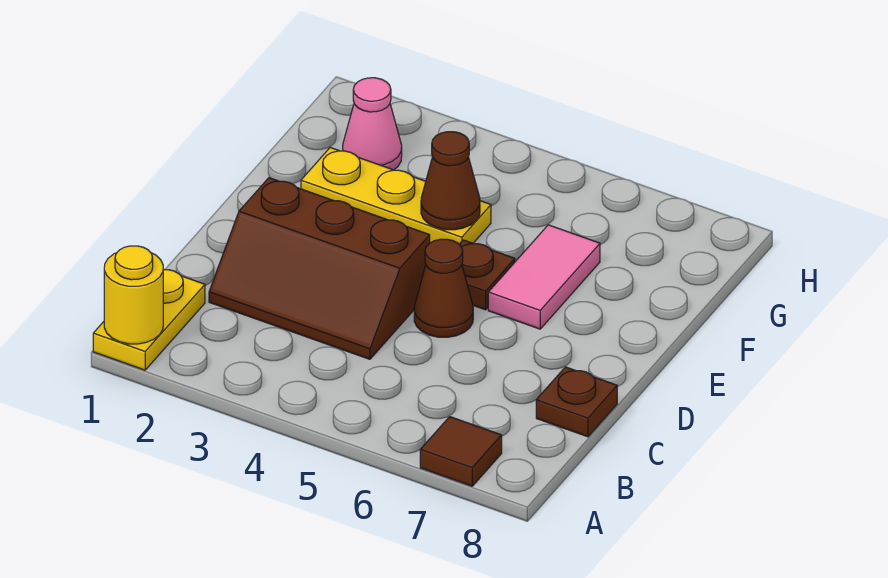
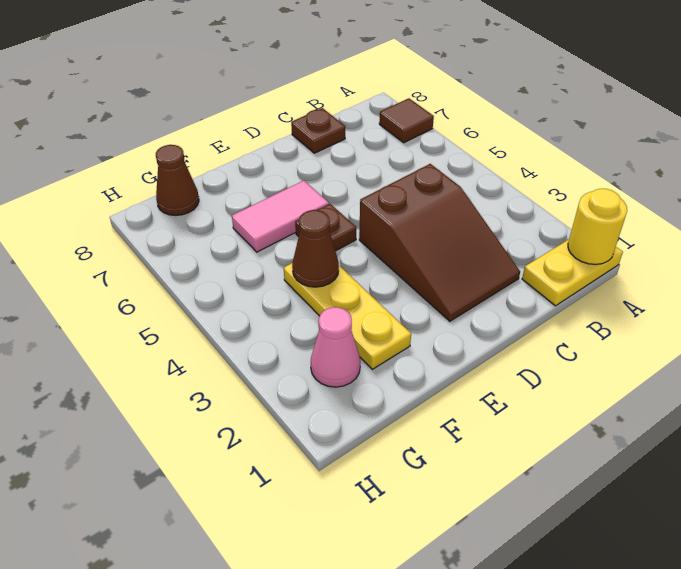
brown slope C2:D4 level 1 top D -> brown slope C2:D4 level 1 top 4
brown cone D5 level 1 -> brown cone G8 level 1

